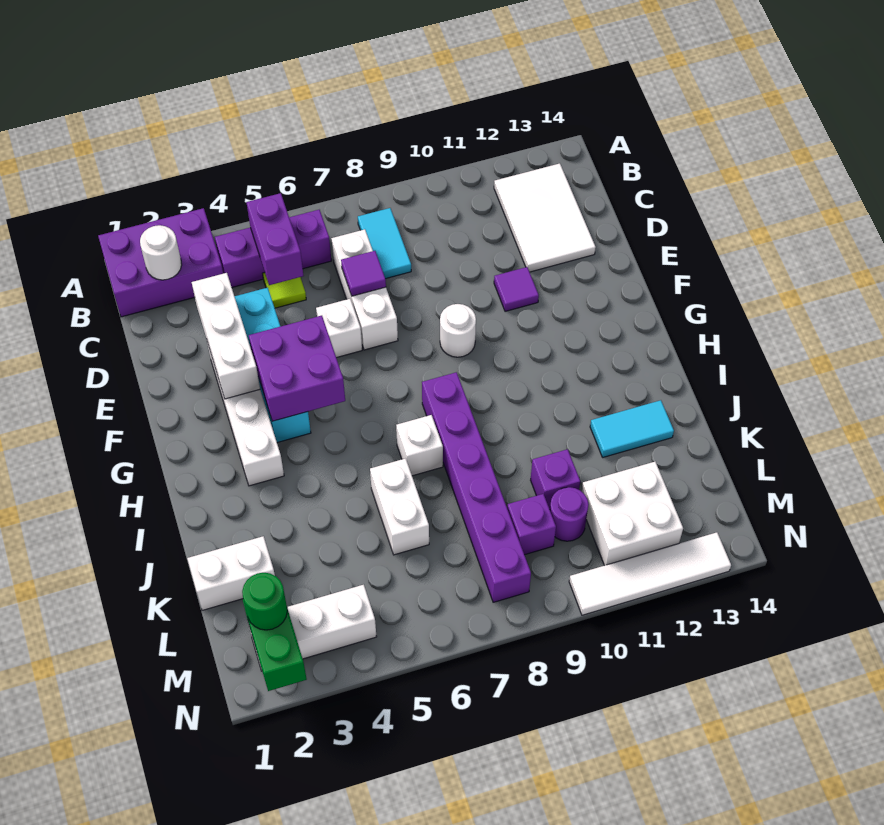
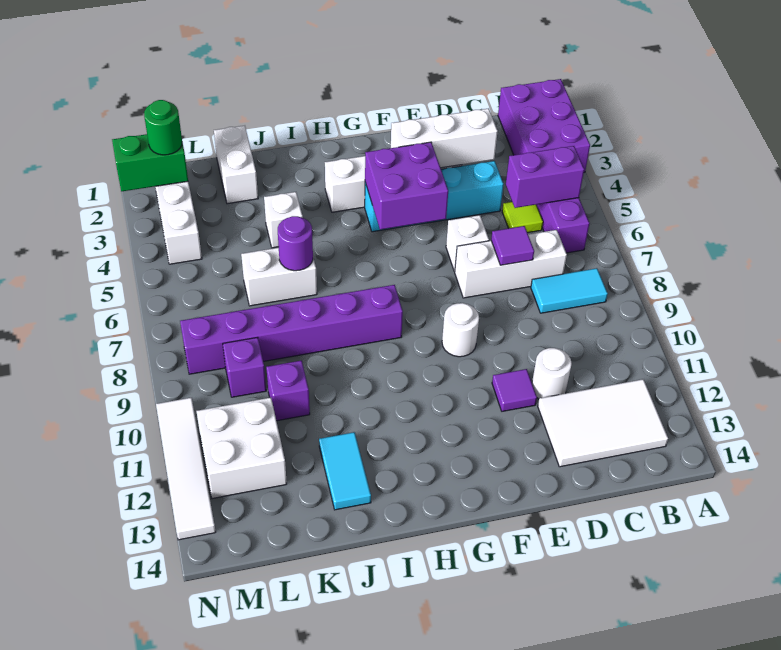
white round brick B2 level 2 -> white round brick D11 level 1
white brick I7 level 1 -> white brick J4 level 1
purple round brick L10 level 1 -> purple round brick J6 level 2

